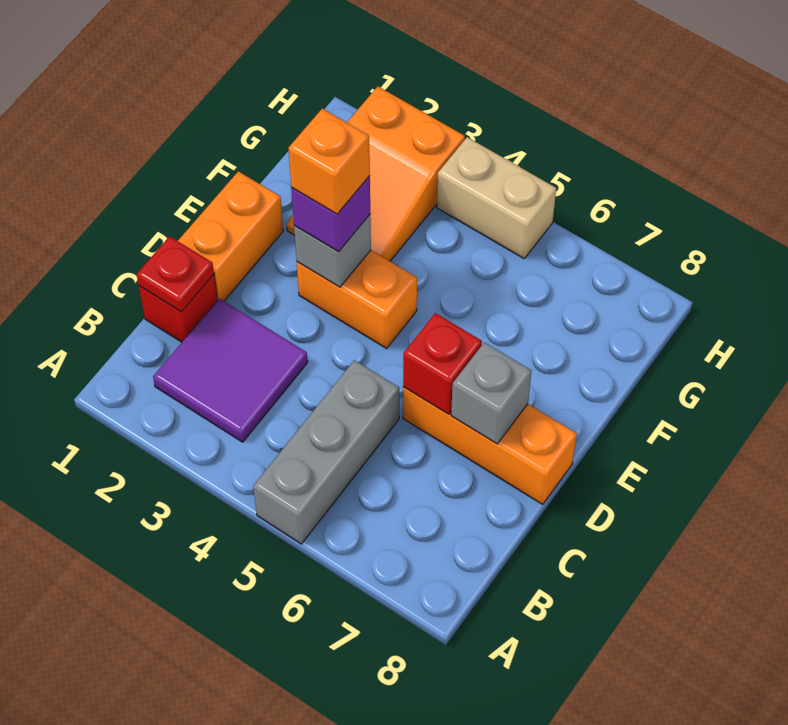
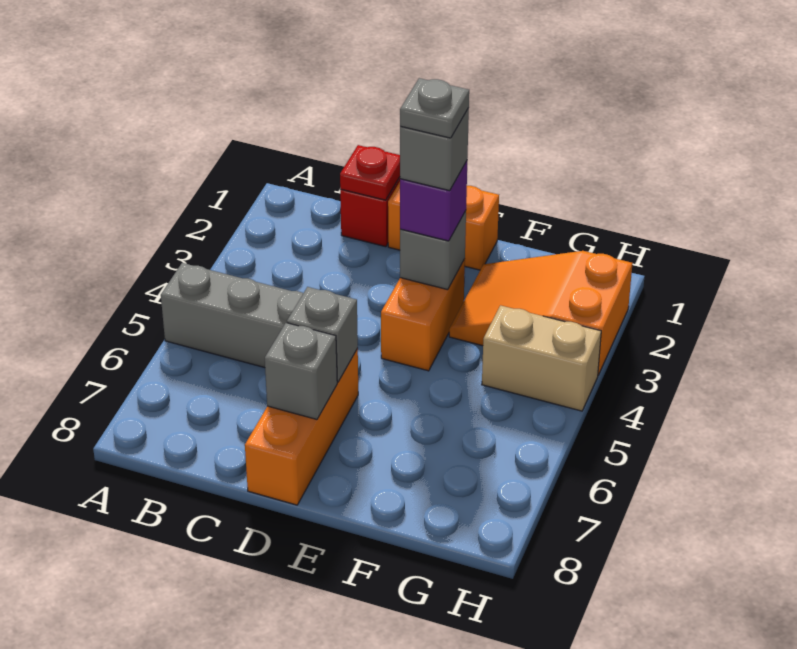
purple tile B2:C3 level 1 -> none
red brick D6 level 2 -> grey brick D6 level 2
orange brick E3 level 4 -> grey brick E3 level 4
none -> grey plate E3 level 5
tan brick H4:H5 level 1 -> tan brick G4:H4 level 1

